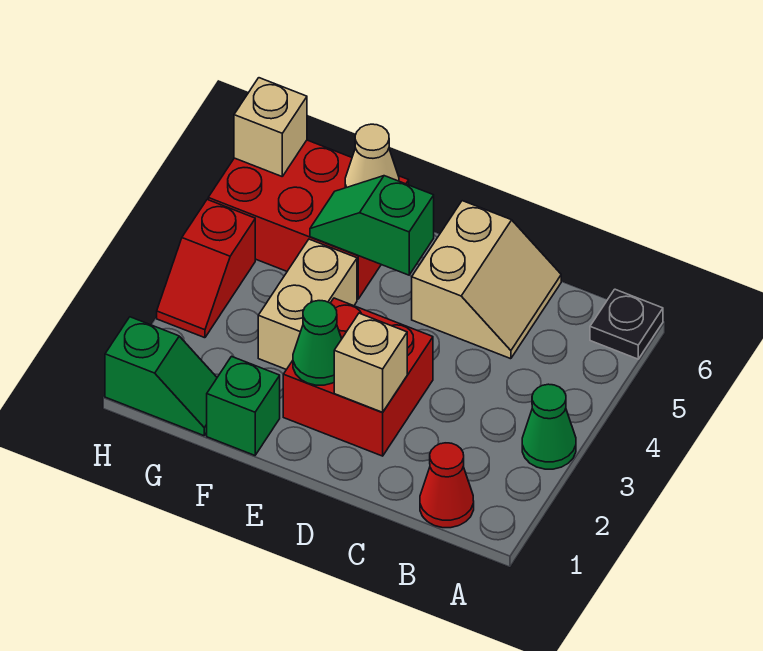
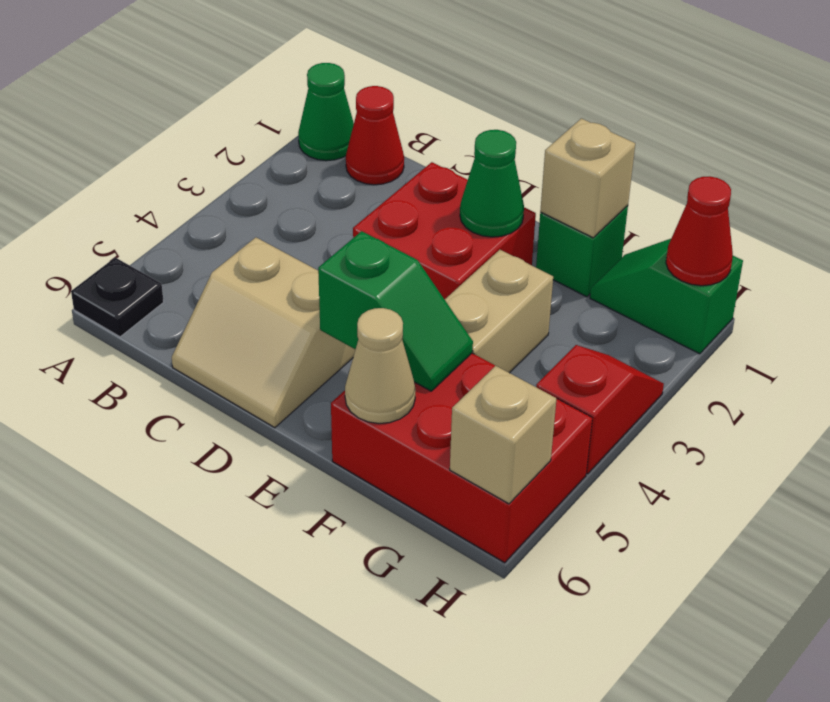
green cone A3 level 1 -> green cone A1 level 1
tan slope C5:D6 level 1 top D -> tan slope C5:D6 level 1 top 5
tan brick D2 level 2 -> tan brick F1 level 2
none -> red cone H1 level 2

